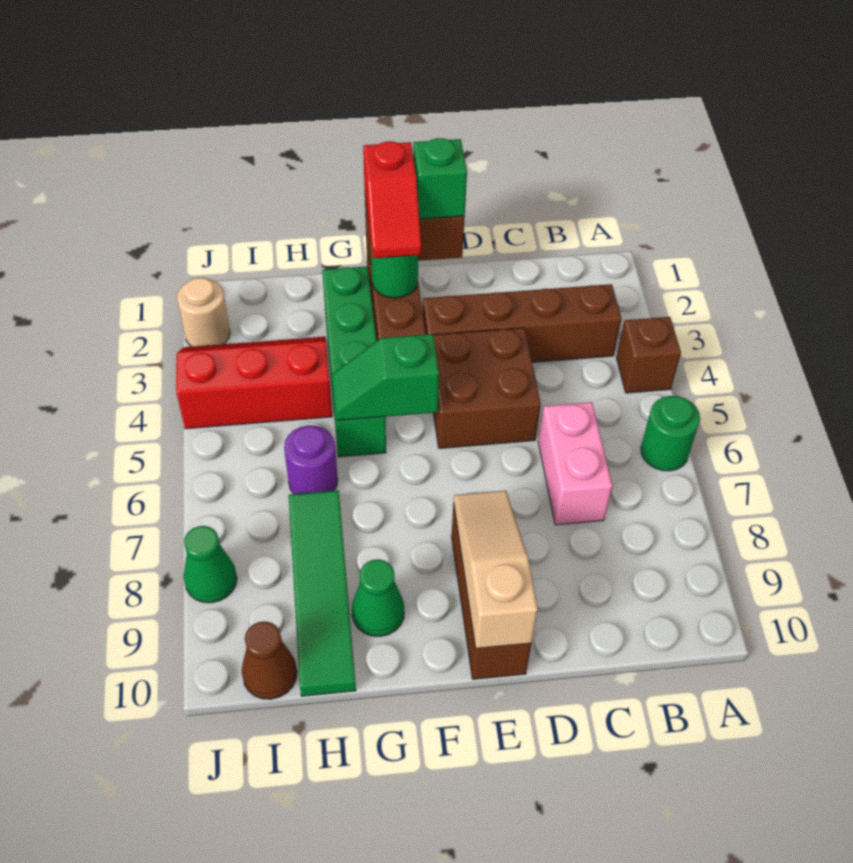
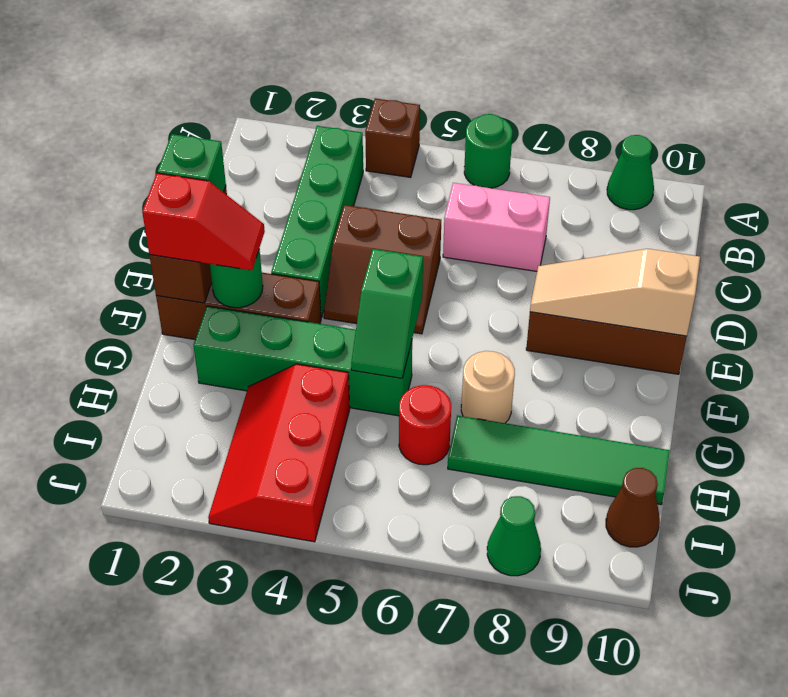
brown brick B3:E3 level 1 -> green brick B3:E3 level 1
brown brick D4:E5 level 1 -> brown slope D4:E5 level 1 top D
green cone G9 level 1 -> green cone A9 level 1
purple round brick H6 level 1 -> red round brick H6 level 1
tan round brick J2 level 1 -> tan round brick G7 level 1

